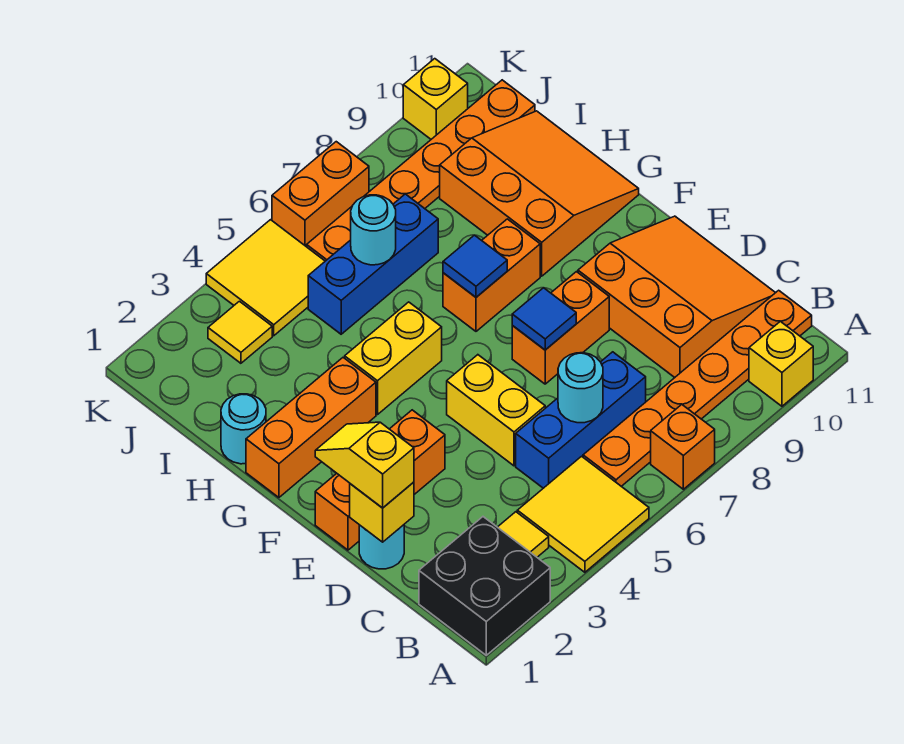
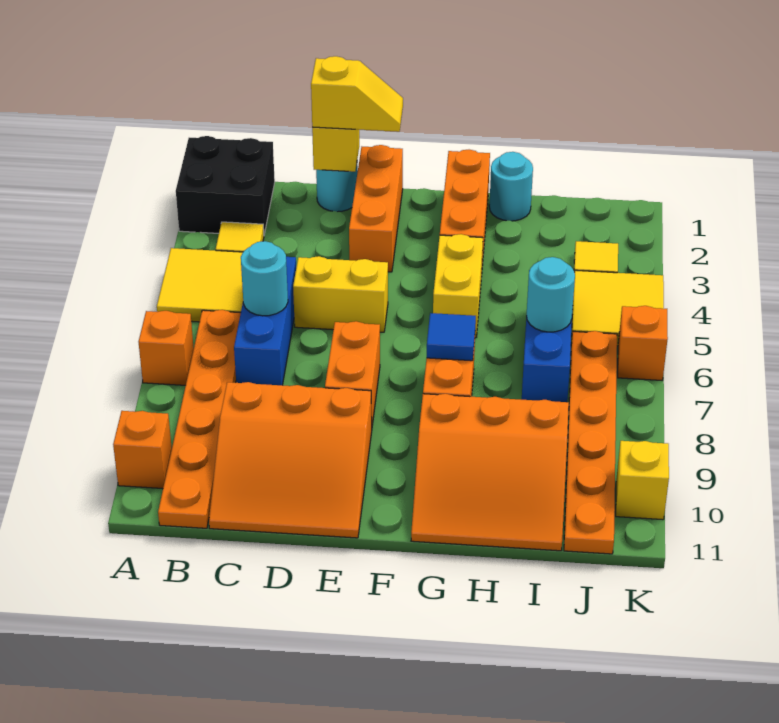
yellow brick A10 level 1 -> orange brick A10 level 1
blue tile E7 level 2 -> none
orange brick K6:K7 level 1 -> orange brick K6 level 1

